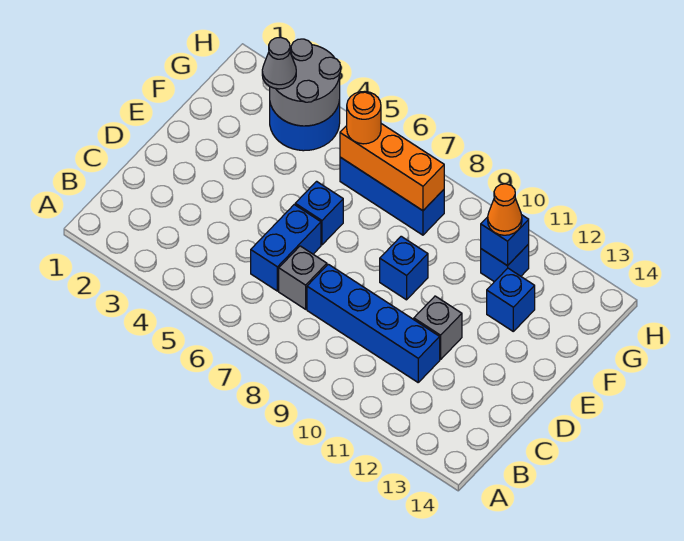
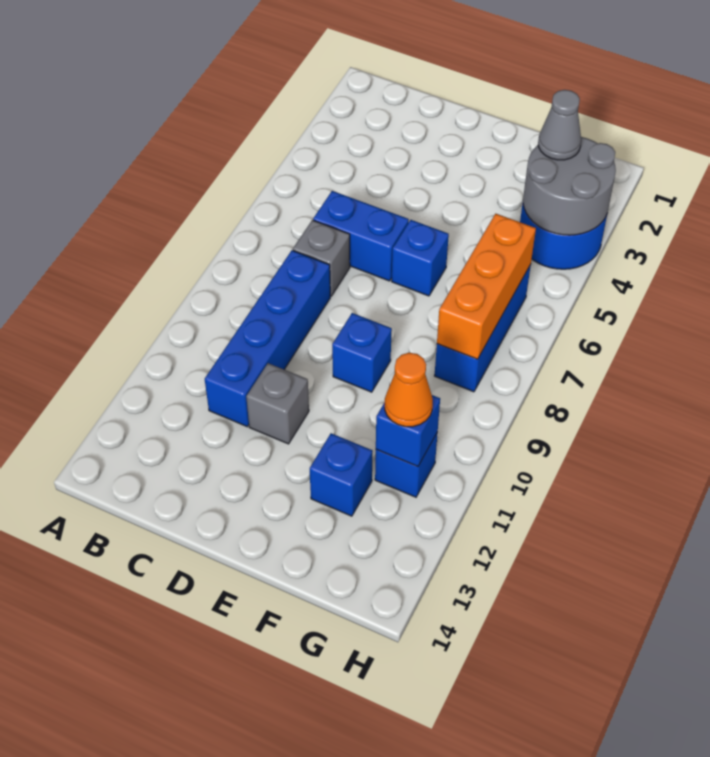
orange round brick G6 level 3 -> none

